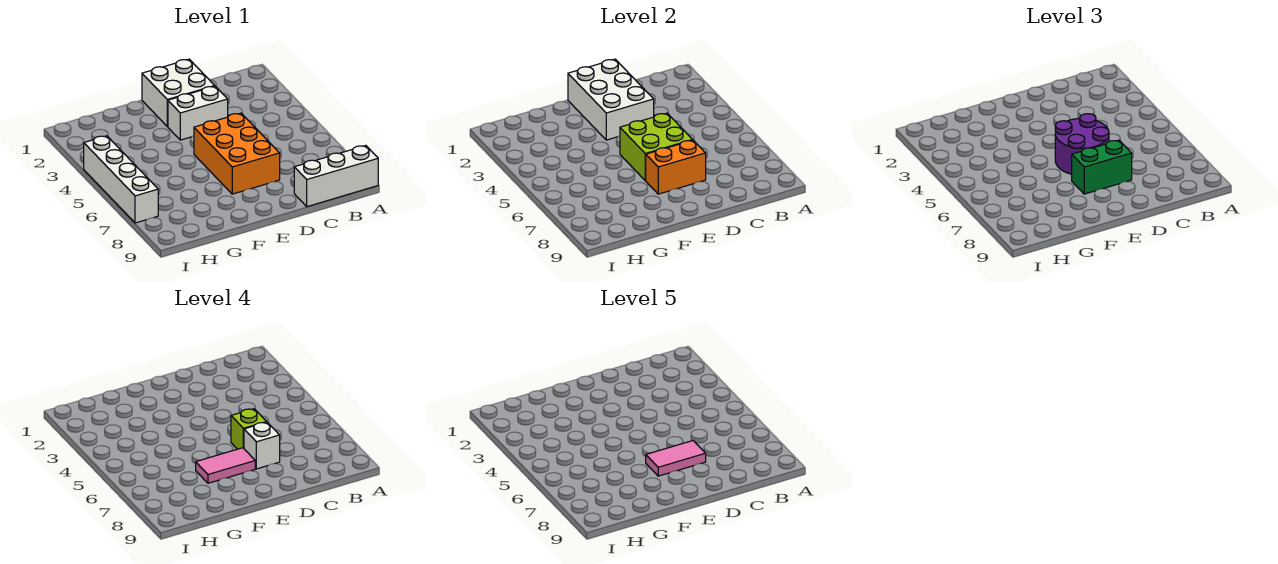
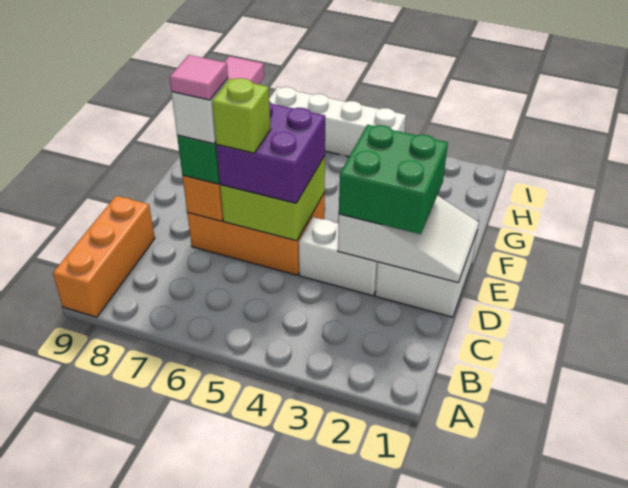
white brick A9:C9 level 1 -> orange brick A9:C9 level 1
white brick D1:E3 level 2 -> white slope D1:E3 level 2 top 3
none -> green brick D2:E3 level 3
white brick D3:E3 level 1 -> white brick D3:D4 level 1
purple round brick D5:E6 level 3 -> purple brick D5:E6 level 3
pink tile D7:E7 level 5 -> pink tile D7 level 5

